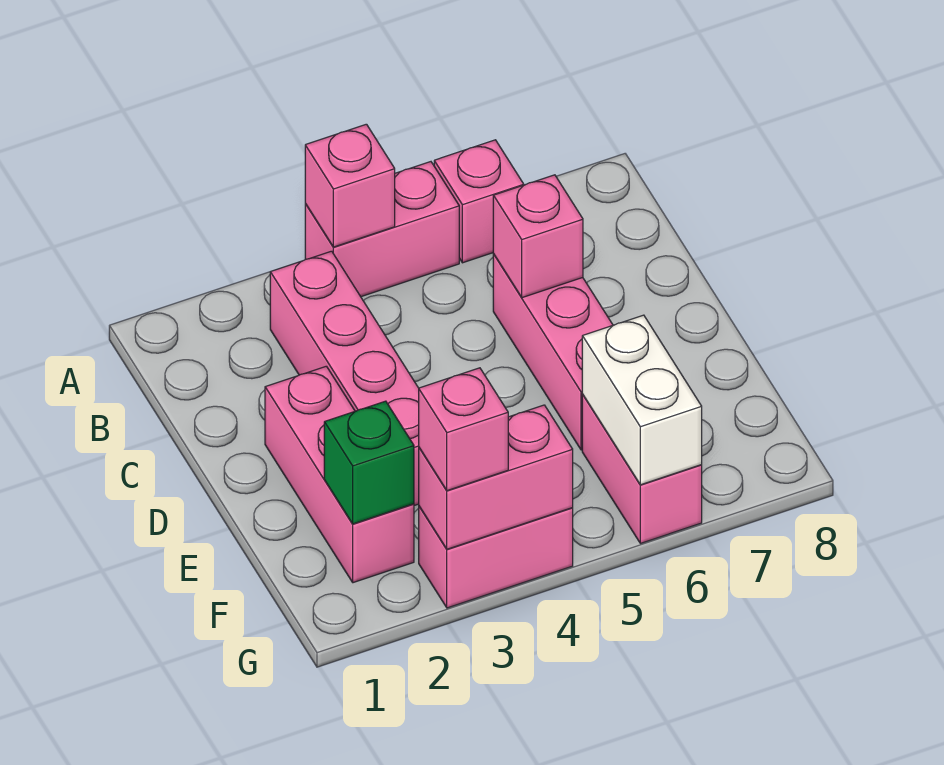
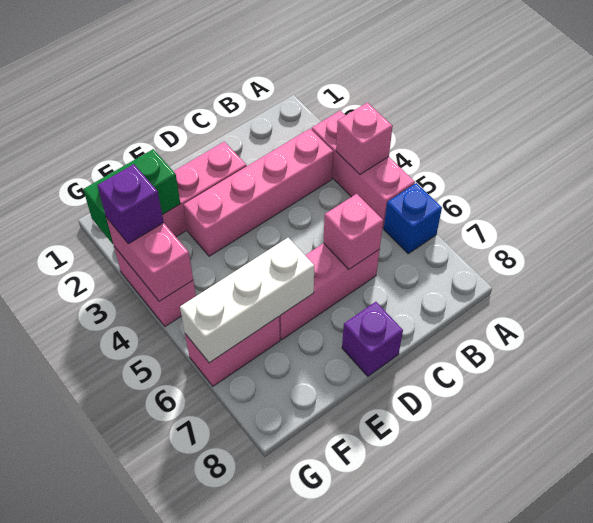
pink brick A4:A5 level 1 -> pink brick A3:A5 level 1
pink brick A6 level 1 -> blue brick A6 level 1
none -> purple brick D8 level 1
green brick F2 level 2 -> green brick F2:G2 level 2
white brick F6:G6 level 2 -> white brick E6:G6 level 2
pink brick G3 level 3 -> purple brick G3 level 3

